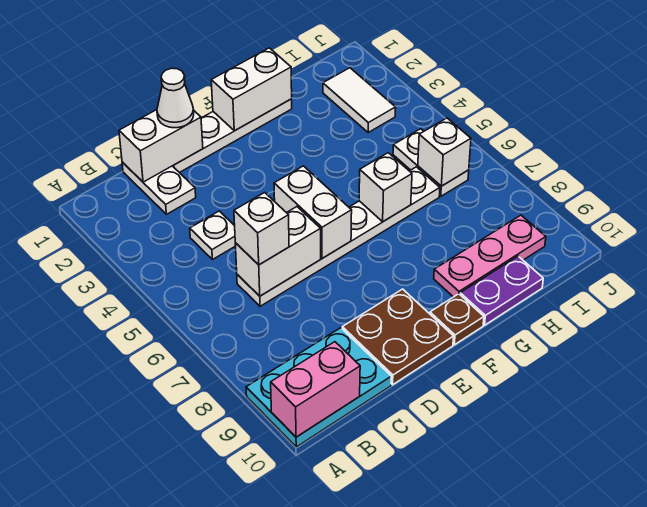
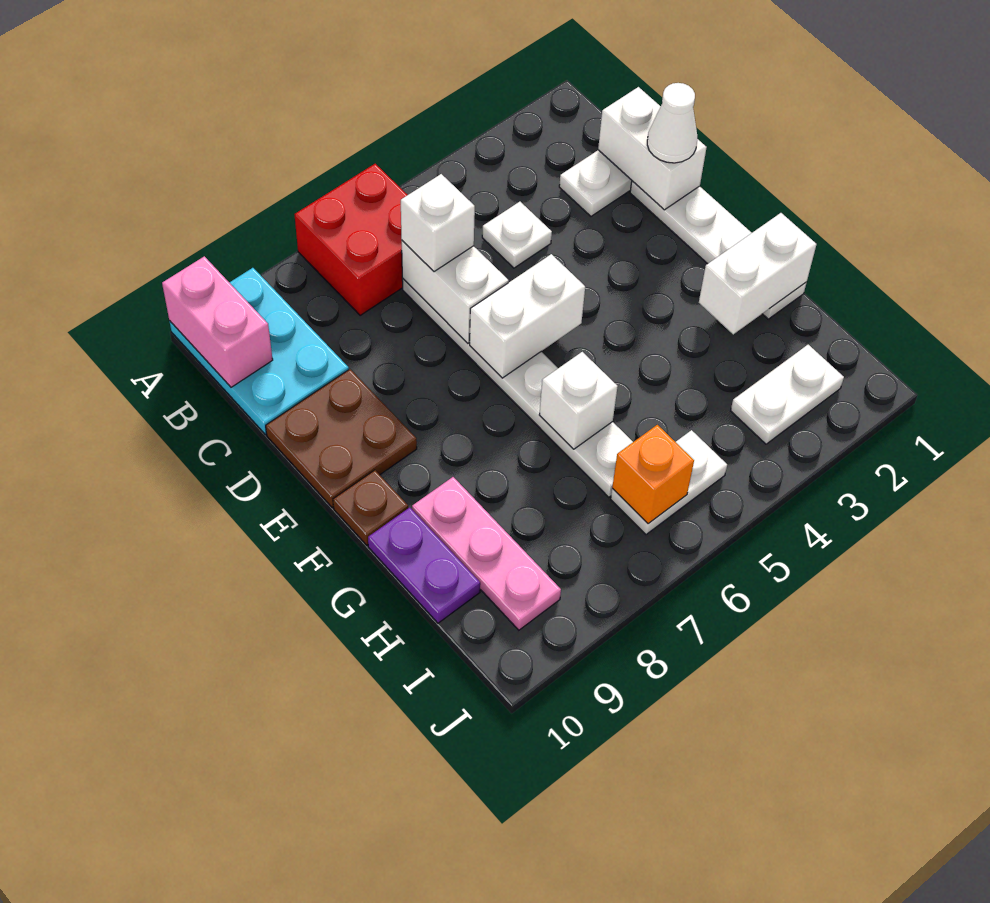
none -> red brick A6:B7 level 1
white brick F1:G1 level 2 -> white brick G1:G2 level 2
white tile I2:I3 level 1 -> white plate I2:I3 level 1
white brick I6 level 2 -> orange brick I6 level 2

